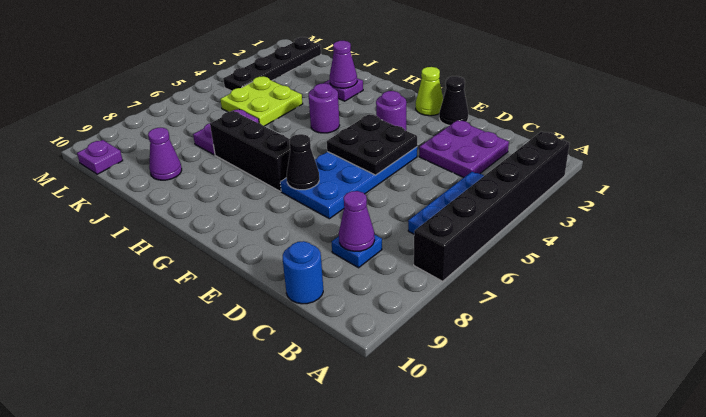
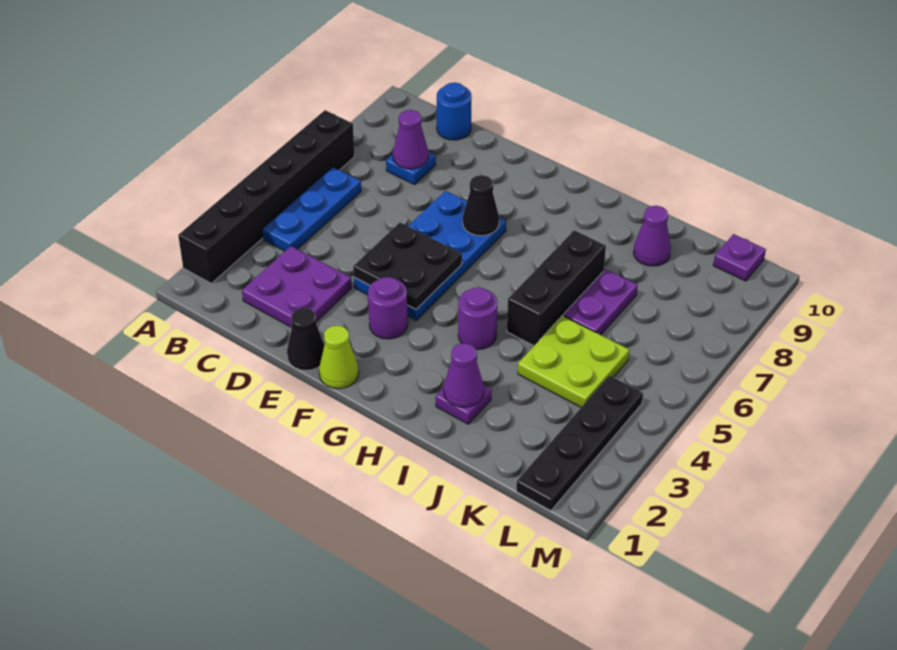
black brick G7:I7 level 1 -> black brick I5:I7 level 1

